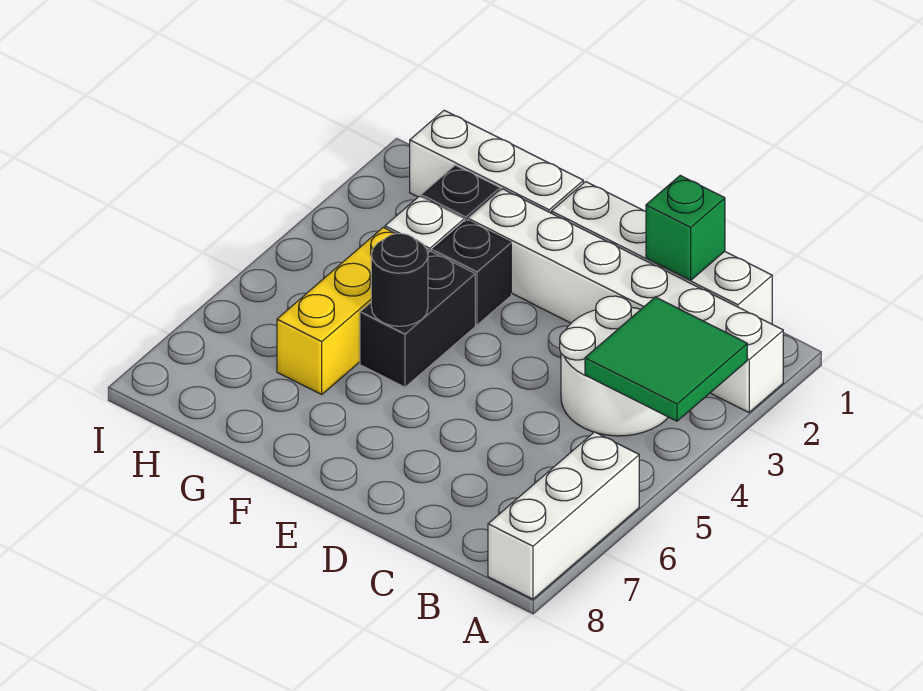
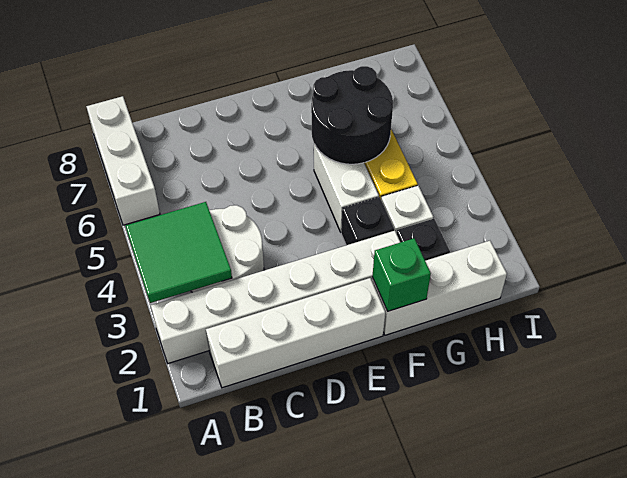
green brick C1 level 2 -> green brick F1 level 2
black brick F4:F5 level 1 -> white brick F4:F5 level 1
black round brick F5 level 2 -> black round brick F5:G6 level 2

